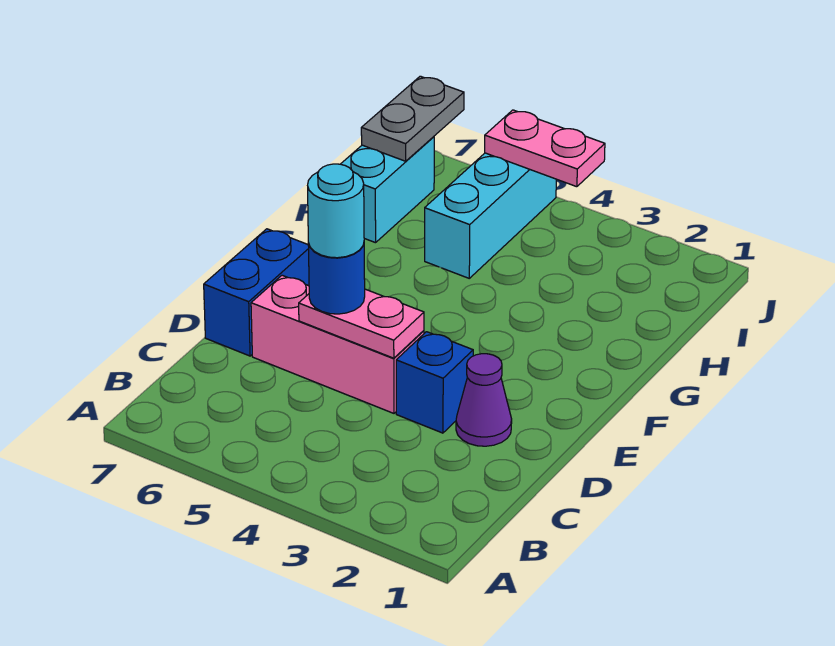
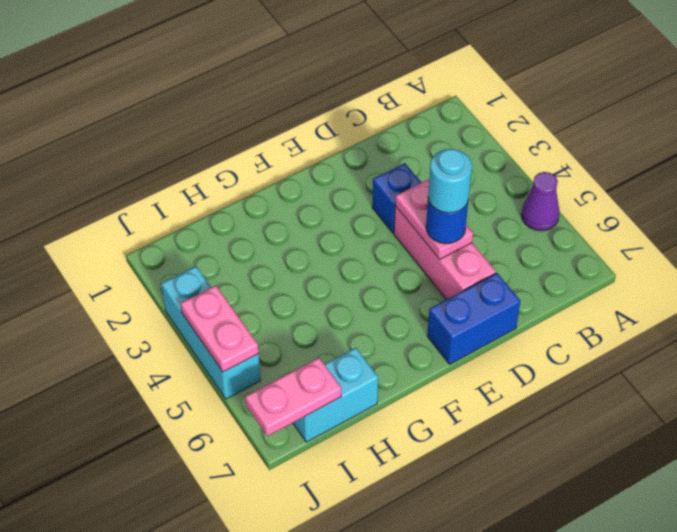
purple cone D2 level 1 -> purple cone A5 level 1
cyan brick H5:J5 level 1 -> cyan brick J3:J5 level 1
grey plate I7:J7 level 2 -> pink plate I7:J7 level 2

